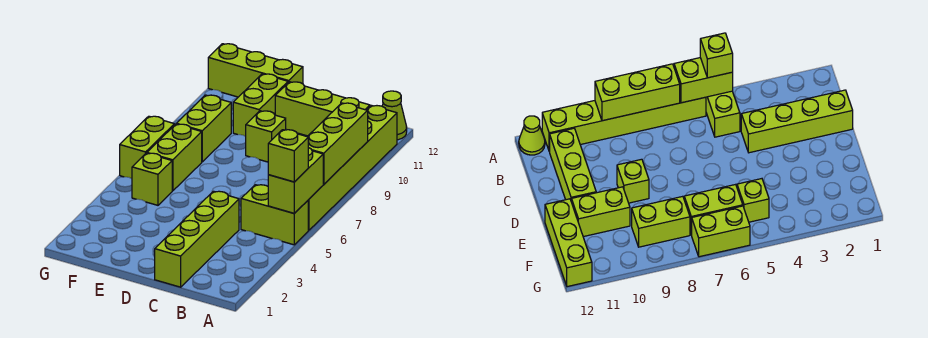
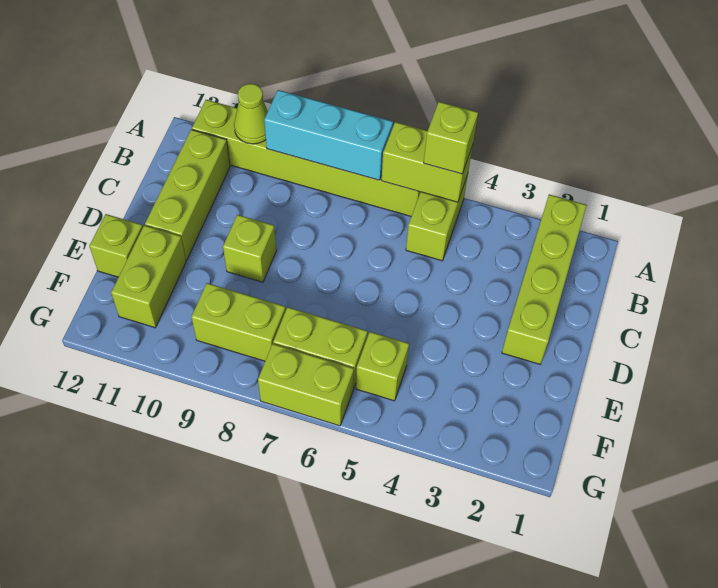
lime brick A7:A9 level 2 -> cyan brick A7:A9 level 2
lime cone A12 level 1 -> lime cone A10 level 2
lime brick C1:C4 level 1 -> lime brick A2:D2 level 1
lime brick E10:E11 level 1 -> lime brick E11:F11 level 1
lime brick E12:G12 level 1 -> lime brick E12 level 1

